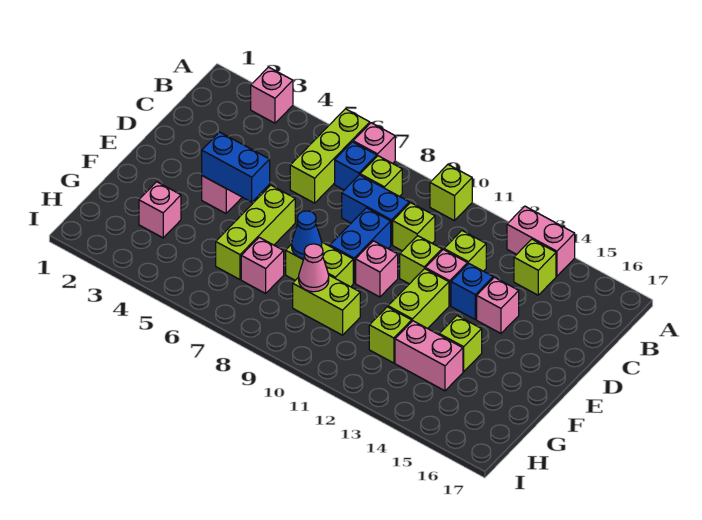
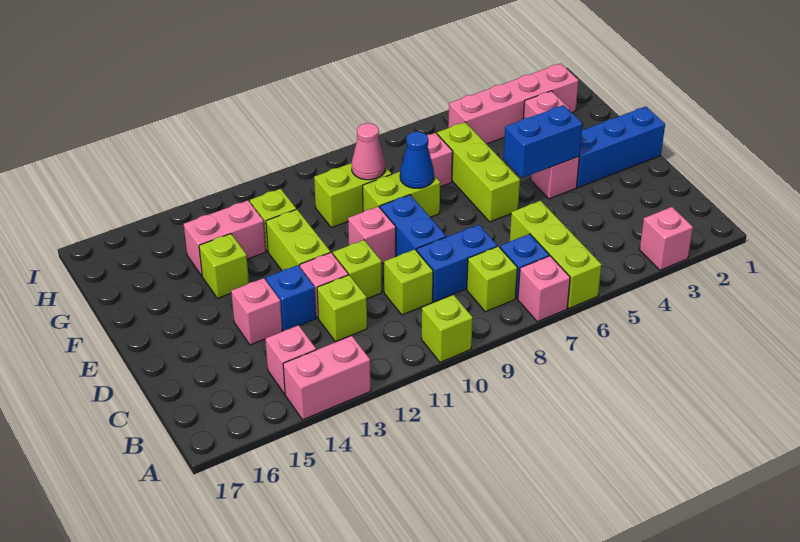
lime brick B14 level 1 -> pink brick B14 level 1
none -> blue brick E1:E3 level 1
none -> pink brick H2:H5 level 1

